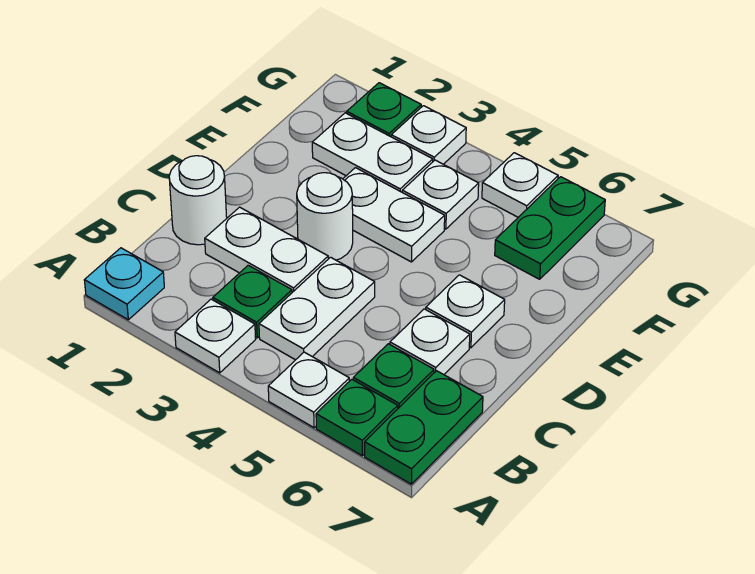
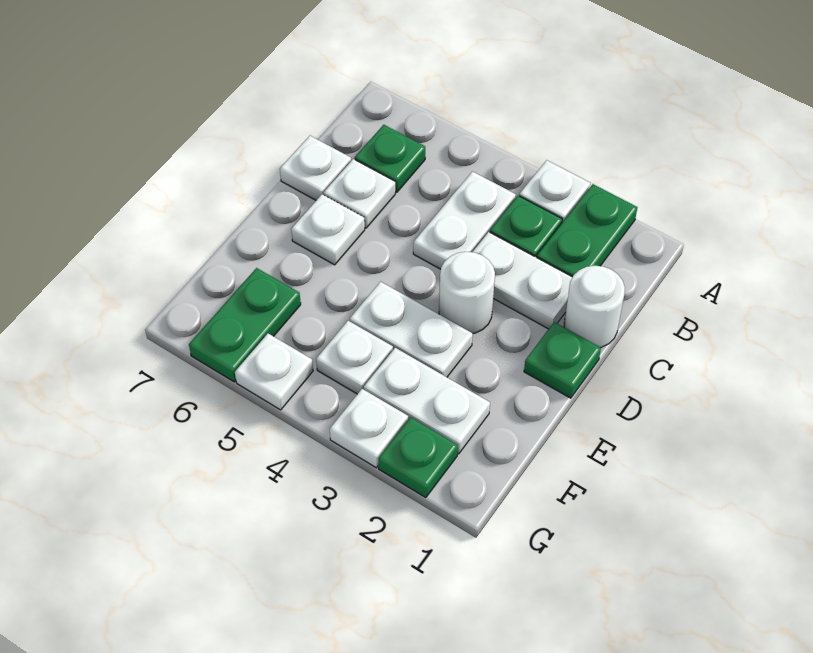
cyan plate A1 level 1 -> none
white plate A5 level 1 -> white plate C7 level 1
green plate A6 level 1 -> green plate D1 level 1
green plate A7:B7 level 1 -> green plate A2:B2 level 1

